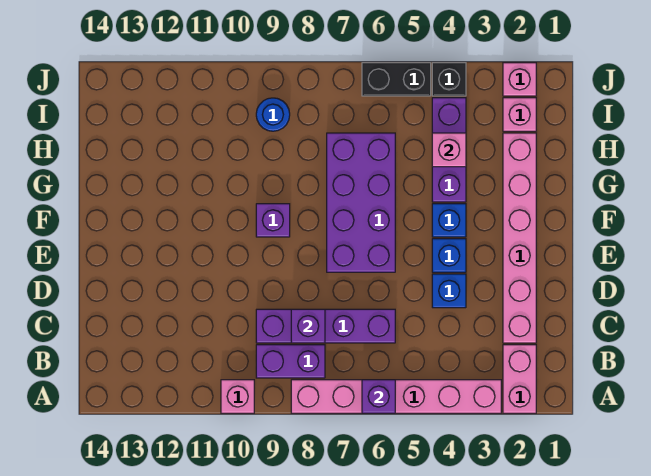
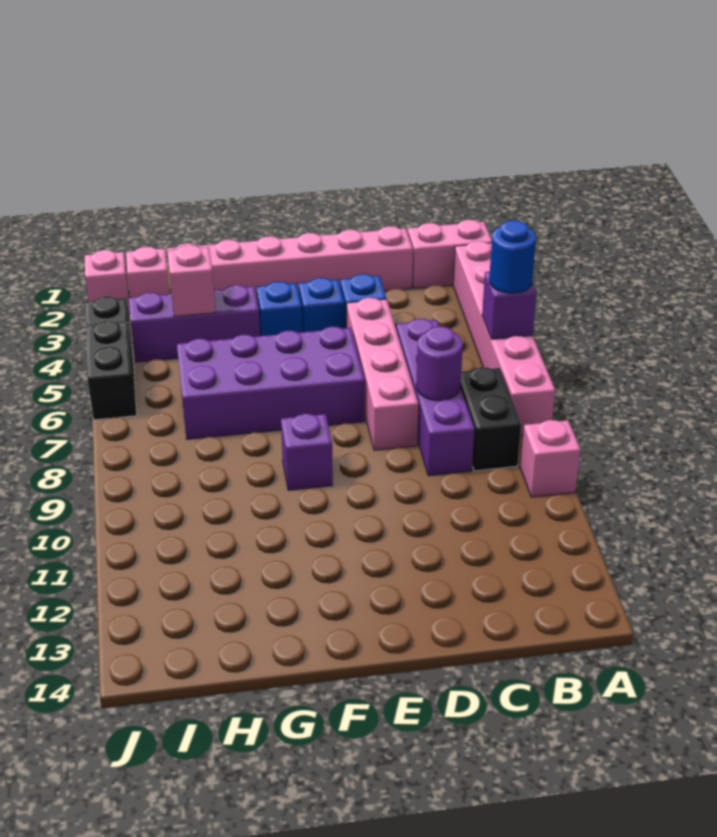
purple brick B8:B9 level 1 -> black brick B8:B9 level 1
purple brick C8 level 2 -> purple round brick C8 level 2
none -> pink brick D5:D8 level 1
blue round brick I9 level 1 -> blue round brick A6 level 3

